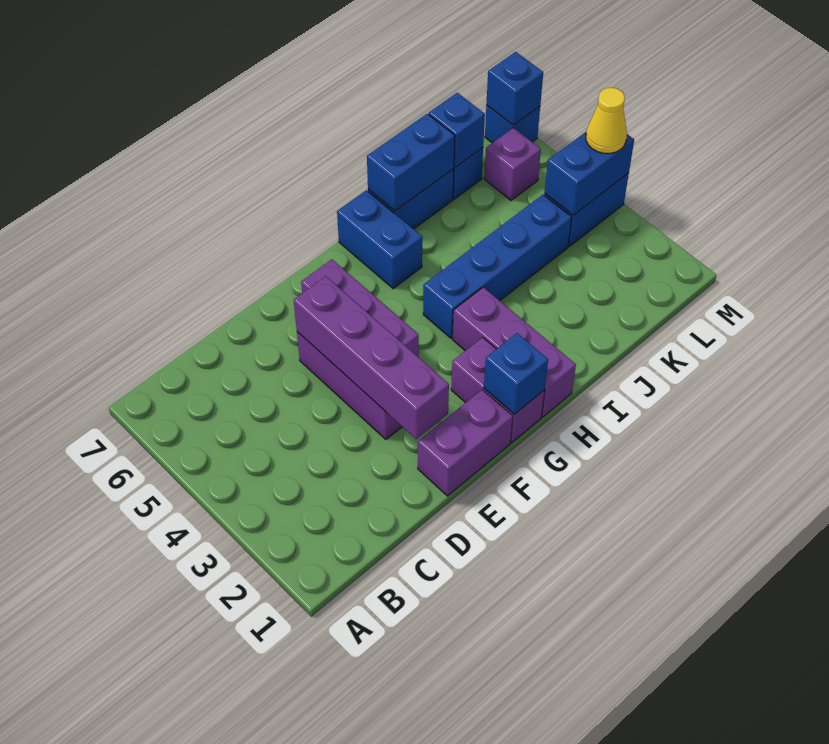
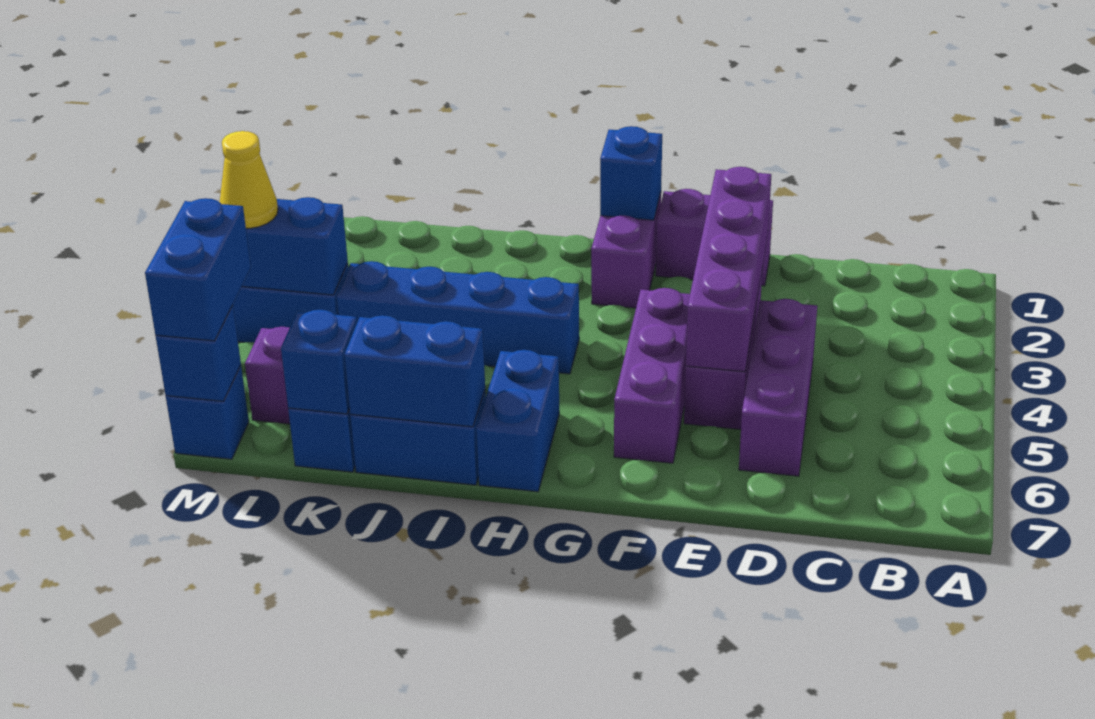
purple brick H1:H3 level 1 -> purple brick D4:D6 level 1
none -> blue brick M6:M7 level 3

